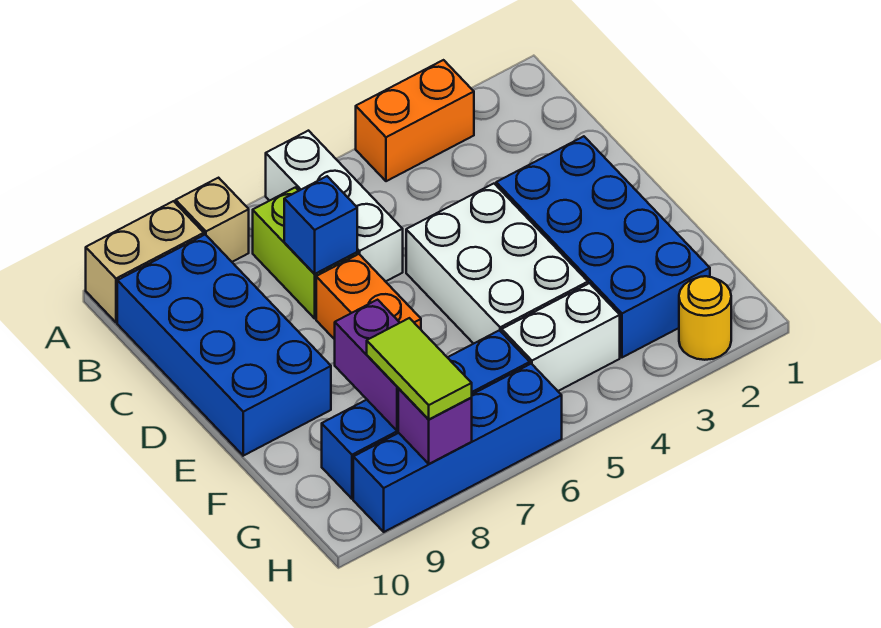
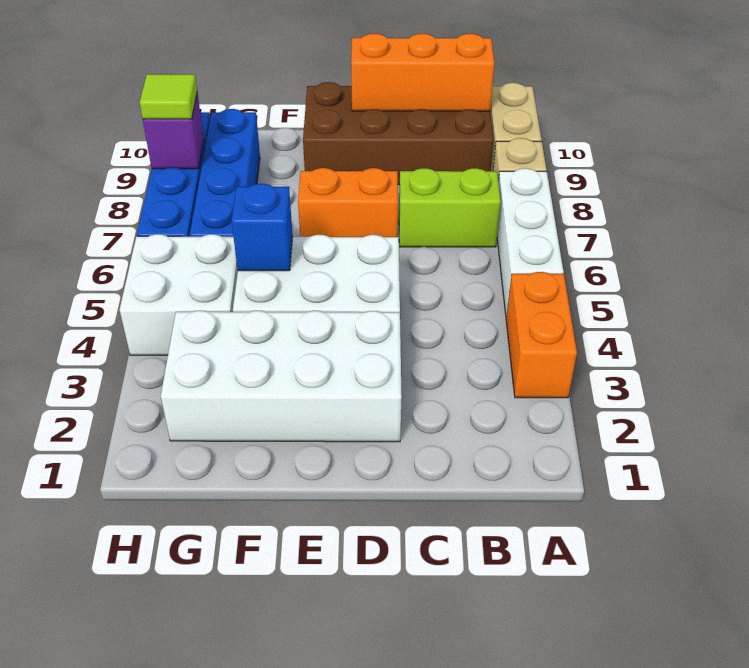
white brick A6:C6 level 1 -> white brick A5:A7 level 1
blue brick B9:E10 level 1 -> brown brick B9:E10 level 1
none -> orange brick B10:D10 level 2
blue brick C7 level 2 -> blue brick F5 level 2
blue brick D2:G3 level 1 -> white brick D2:G3 level 1
purple brick F8:G8 level 2 -> none
white brick G4:G5 level 1 -> white brick G4:H5 level 1
lime tile G8:H8 level 3 -> lime tile H8 level 3
yellow round brick H2 level 1 -> none

